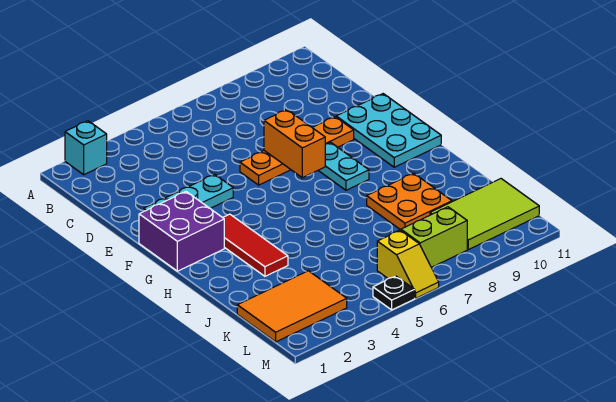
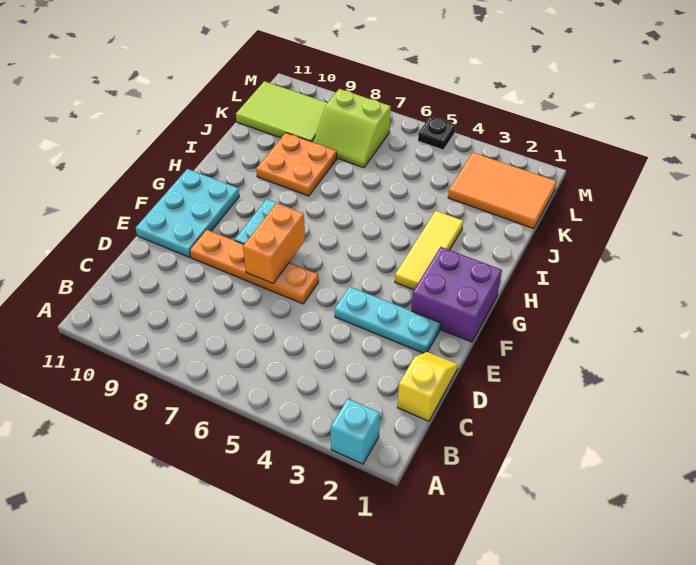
red tile G3:I3 level 1 -> yellow tile G3:I3 level 1
yellow slope L6:M6 level 1 top L -> yellow slope C1:D1 level 1 top C

